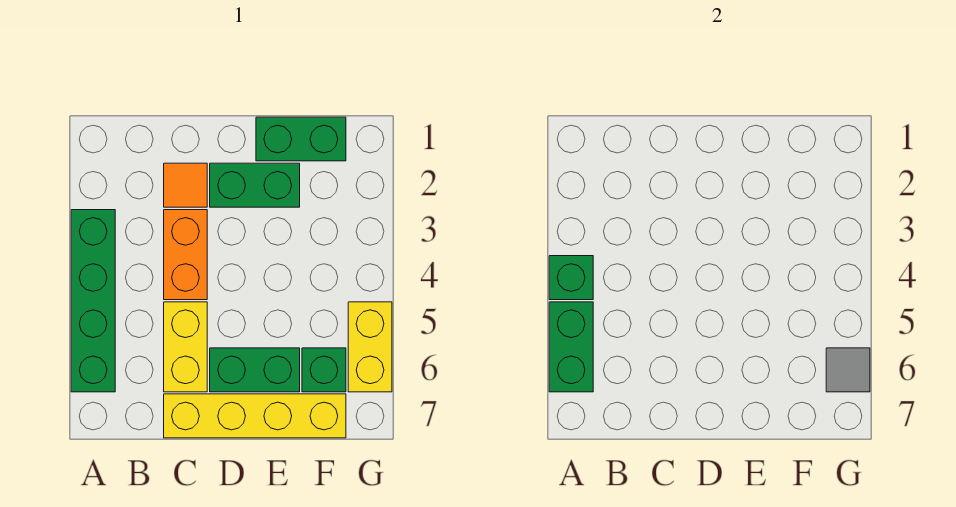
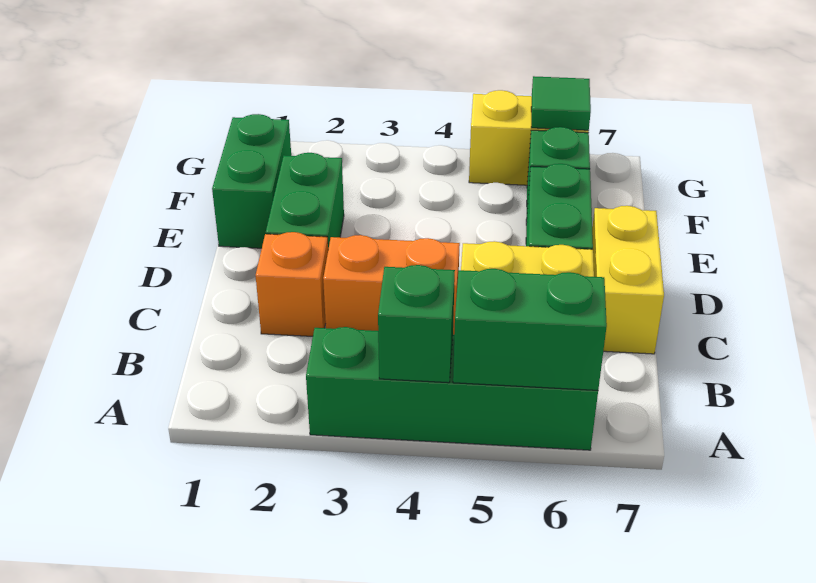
orange tile C2 level 1 -> orange brick C2 level 1
yellow brick C7:F7 level 1 -> yellow brick C7:D7 level 1
grey tile G6 level 2 -> green tile G6 level 2

